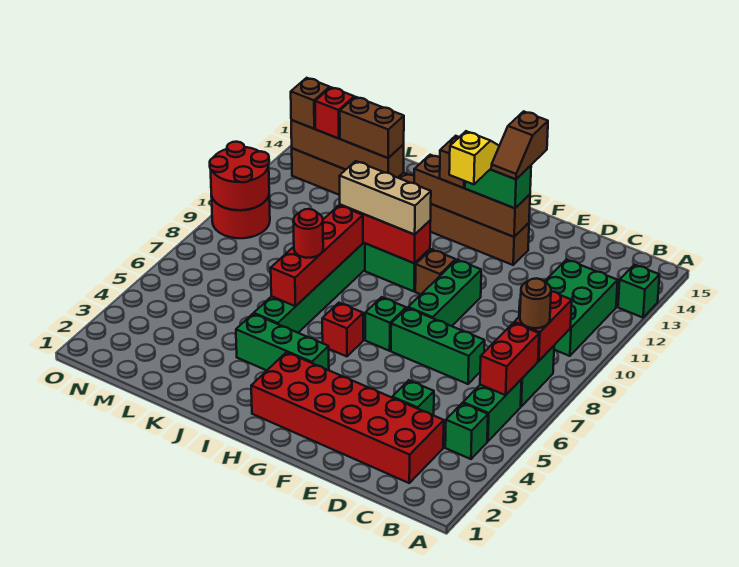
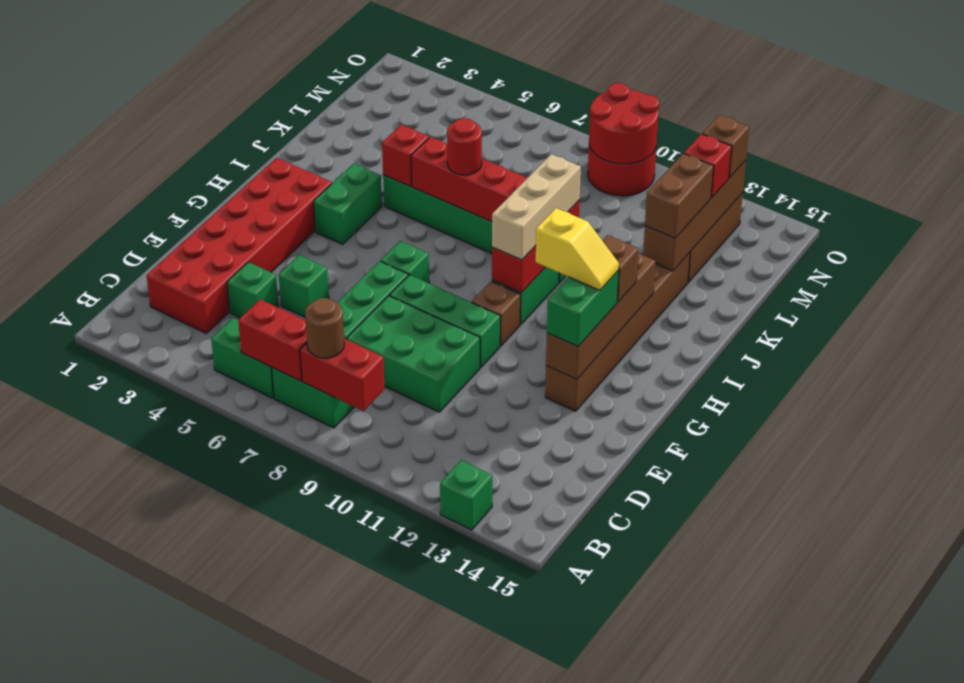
green brick B4 level 1 -> green brick E5 level 1
green brick B10:C12 level 1 -> green brick D8:E10 level 1
brown slope F13:F14 level 4 top 14 -> none
green brick H4:J4 level 1 -> green brick H4:I4 level 1
red brick H6 level 1 -> red brick J5 level 2

